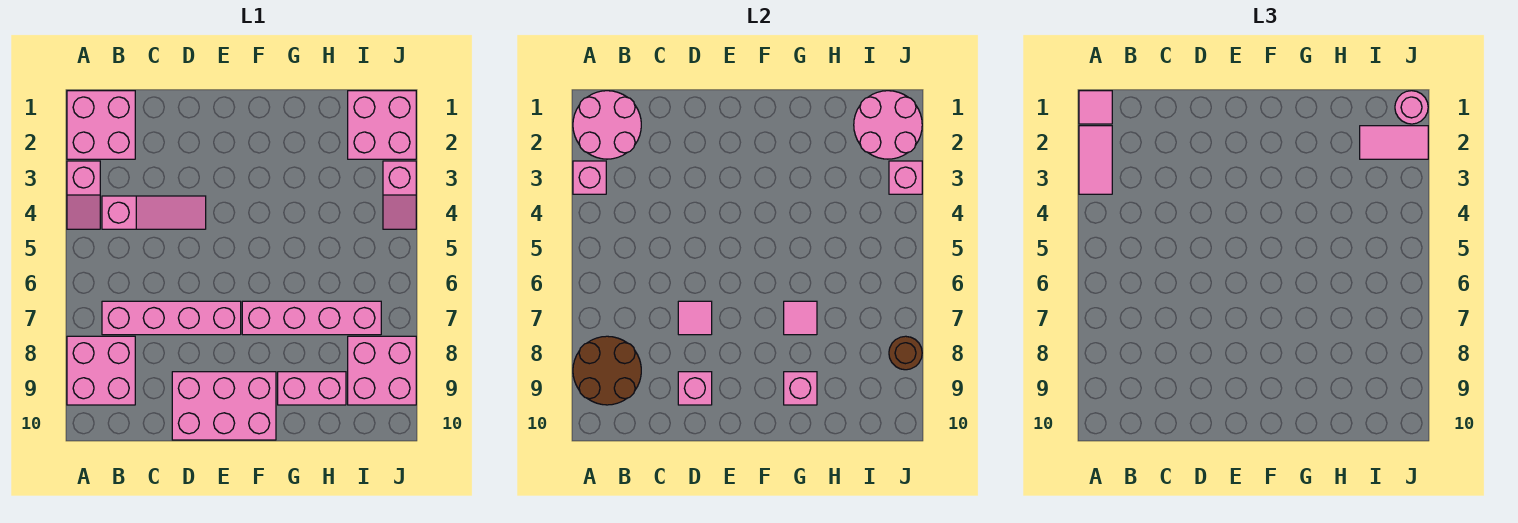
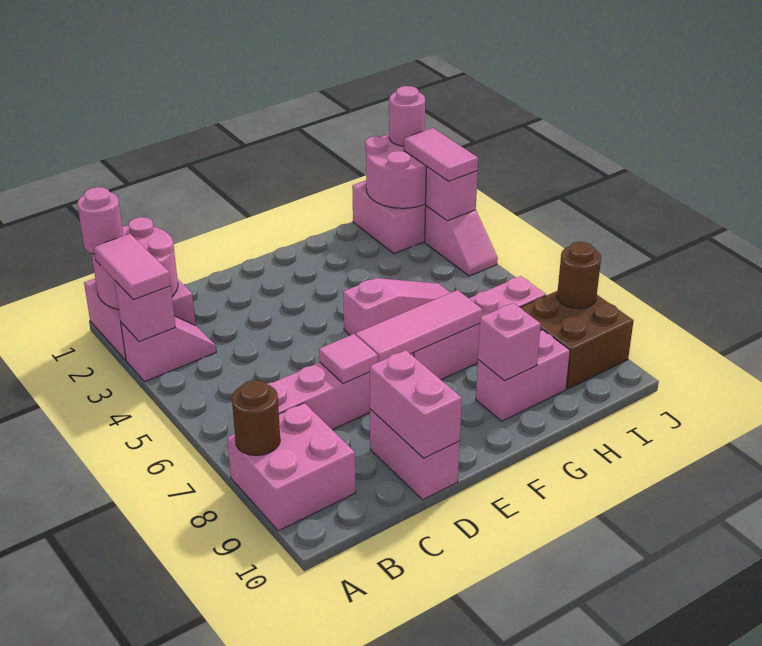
pink tile A1 level 3 -> pink round brick A1 level 3
pink slope A3:A4 level 1 top 3 -> pink slope A3:B3 level 1 top A
brown round brick A8:B9 level 2 -> brown round brick A8 level 2
pink slope B4:D4 level 1 top B -> pink slope F5:H5 level 1 top F
pink brick D9:F10 level 1 -> pink brick D9:D10 level 1
pink brick D9 level 2 -> pink brick D9:D10 level 2
pink tile G7 level 2 -> pink tile E7:G7 level 2
pink tile I2:J2 level 3 -> pink tile J2:J3 level 3
pink brick I8:J9 level 1 -> brown brick I8:J9 level 1

